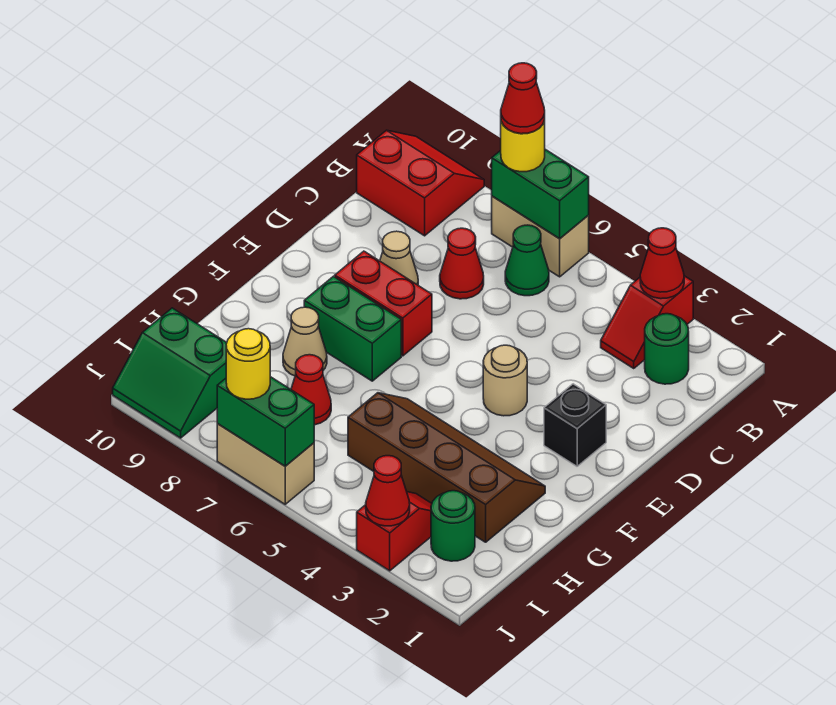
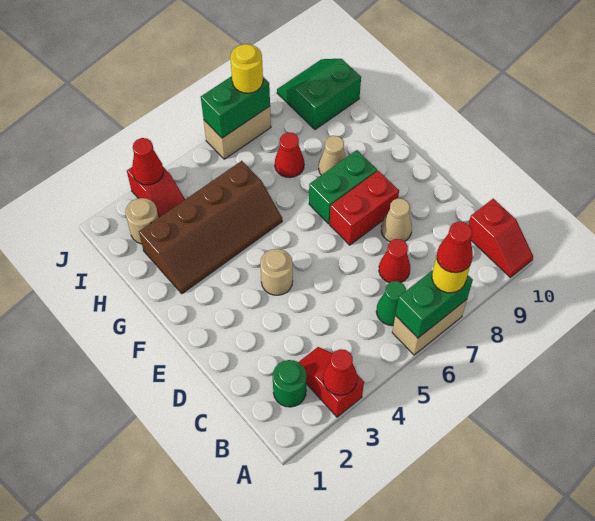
red slope A9:B10 level 1 top B -> red slope A10:B10 level 1 top B
black brick E2 level 1 -> none
green round brick I2 level 1 -> tan round brick I2 level 1

